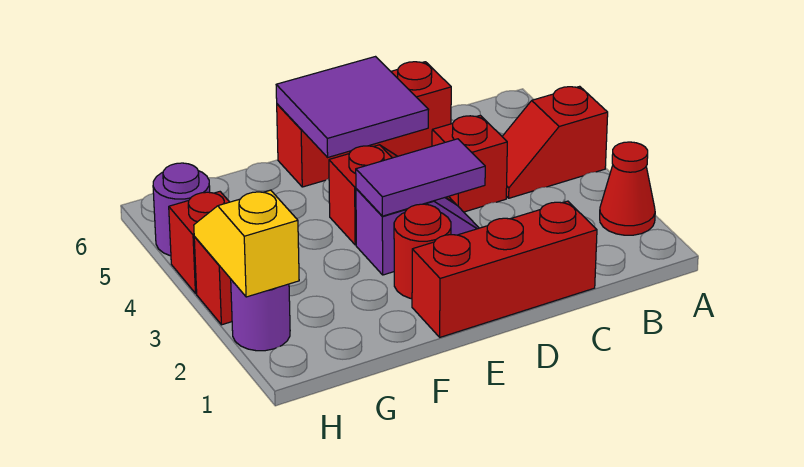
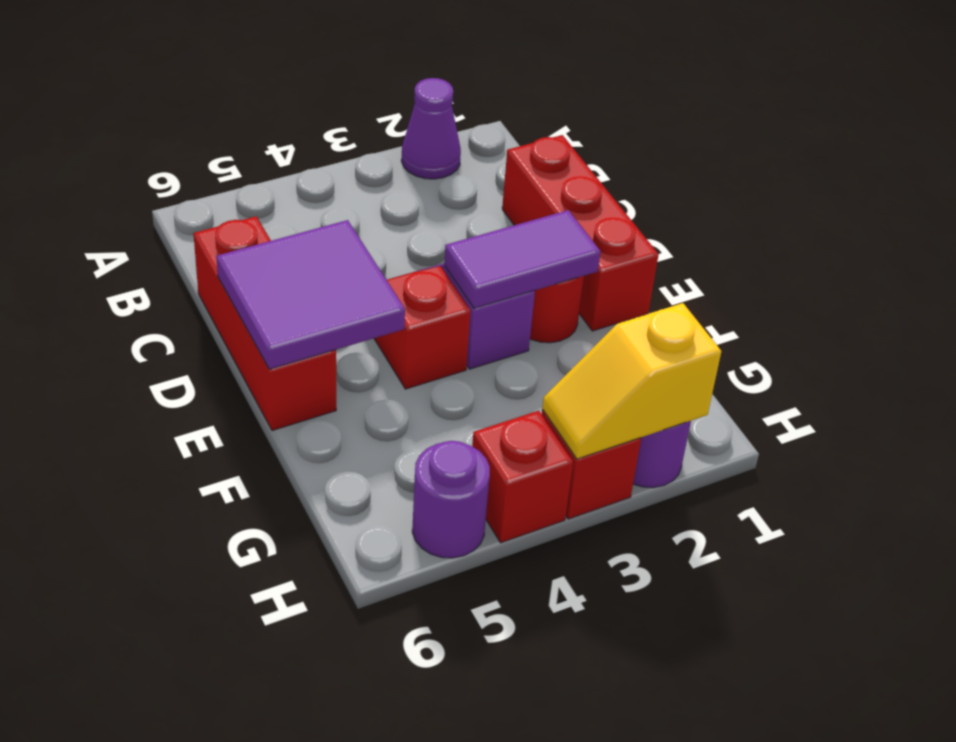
red cone A2 level 1 -> purple cone A2 level 1
red slope A4:B4 level 1 top A -> none
red brick C4 level 1 -> none
purple tile D3:E3 level 2 -> purple tile E2:E3 level 2

